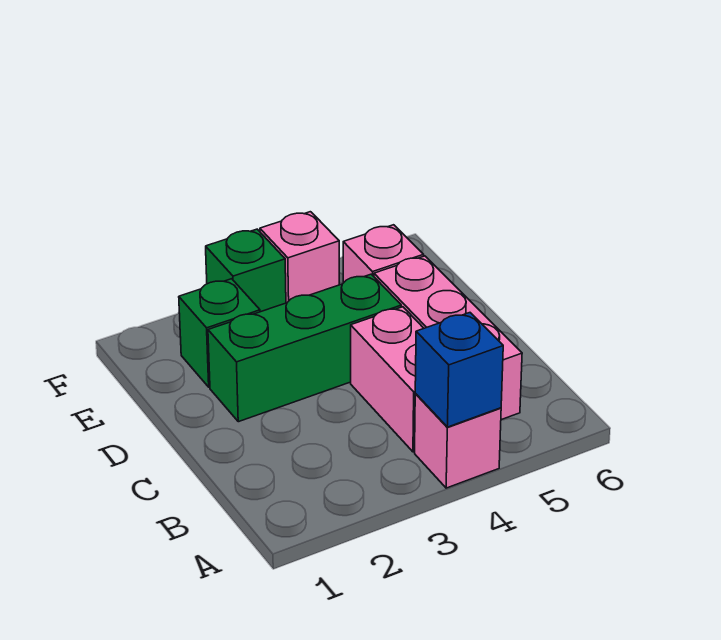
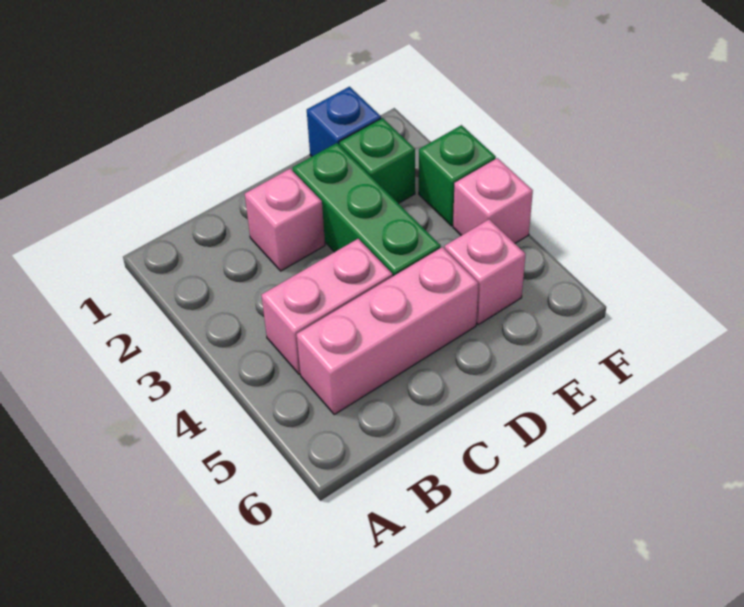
pink brick A4 level 1 -> pink brick C2 level 1
blue brick A4 level 2 -> blue brick E1 level 1

